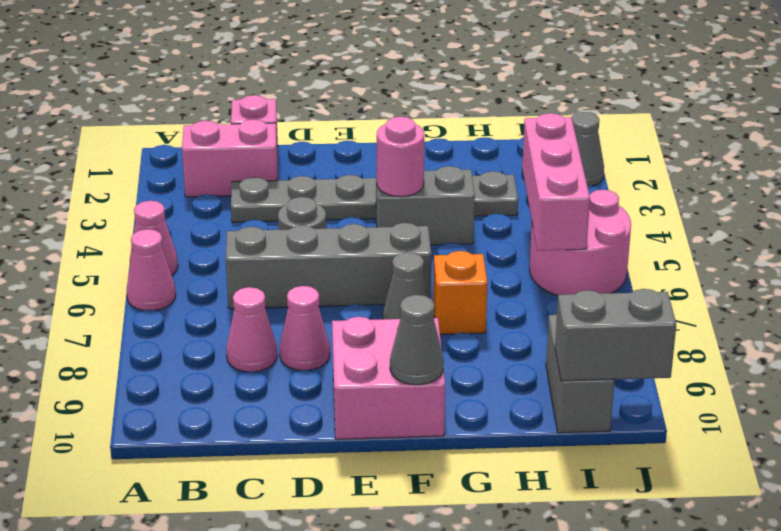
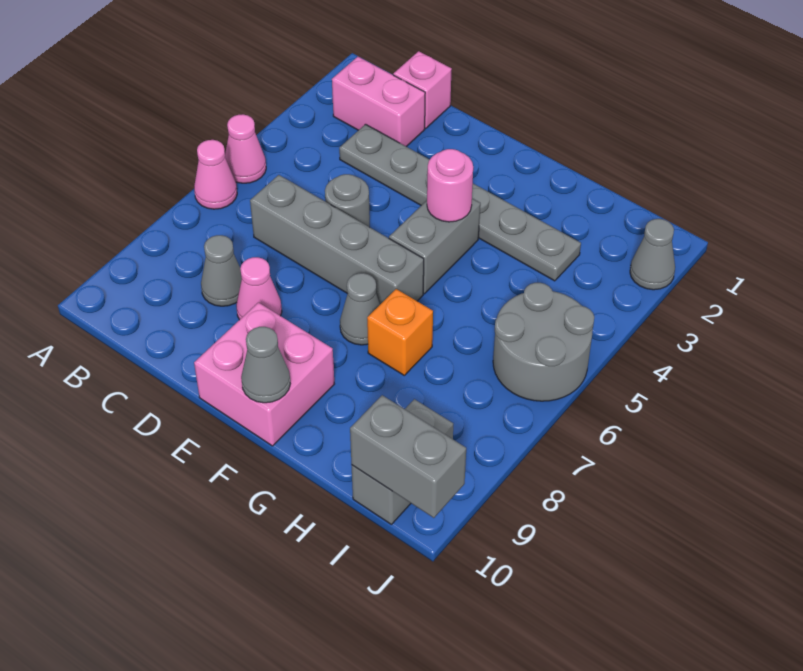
pink cone C8 level 1 -> grey cone C8 level 1
grey brick F4:G4 level 1 -> grey brick F4:F5 level 1
pink brick I4:I6 level 2 -> none
pink round brick I5:J6 level 1 -> grey round brick I5:J6 level 1

